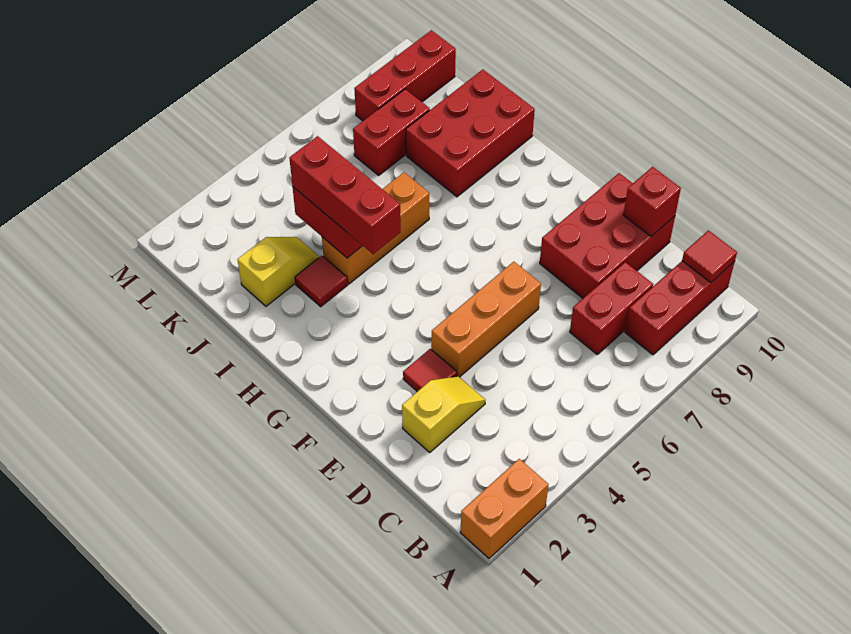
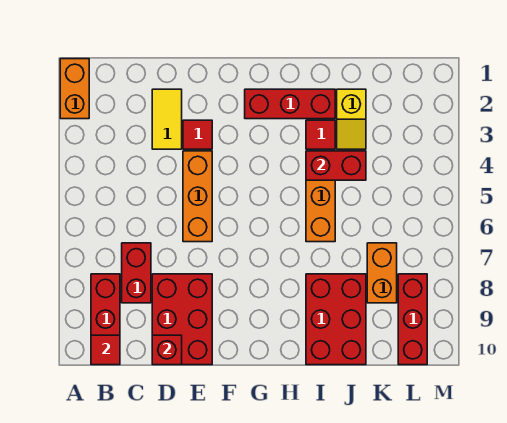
yellow slope D2:D3 level 1 top 2 -> yellow tile D2:D3 level 1
red brick H4:J4 level 3 -> red brick G2:I2 level 1
red brick K7:K8 level 1 -> orange brick K7:K8 level 1

